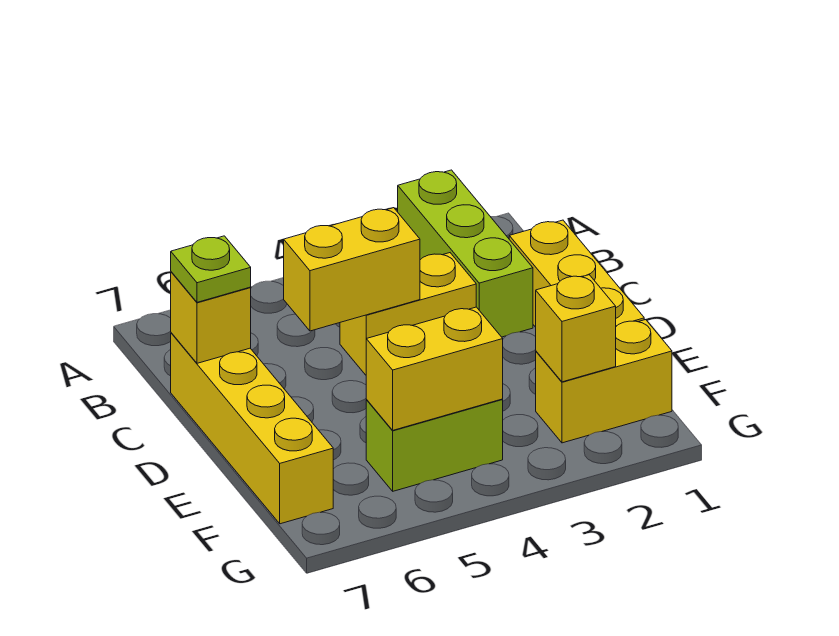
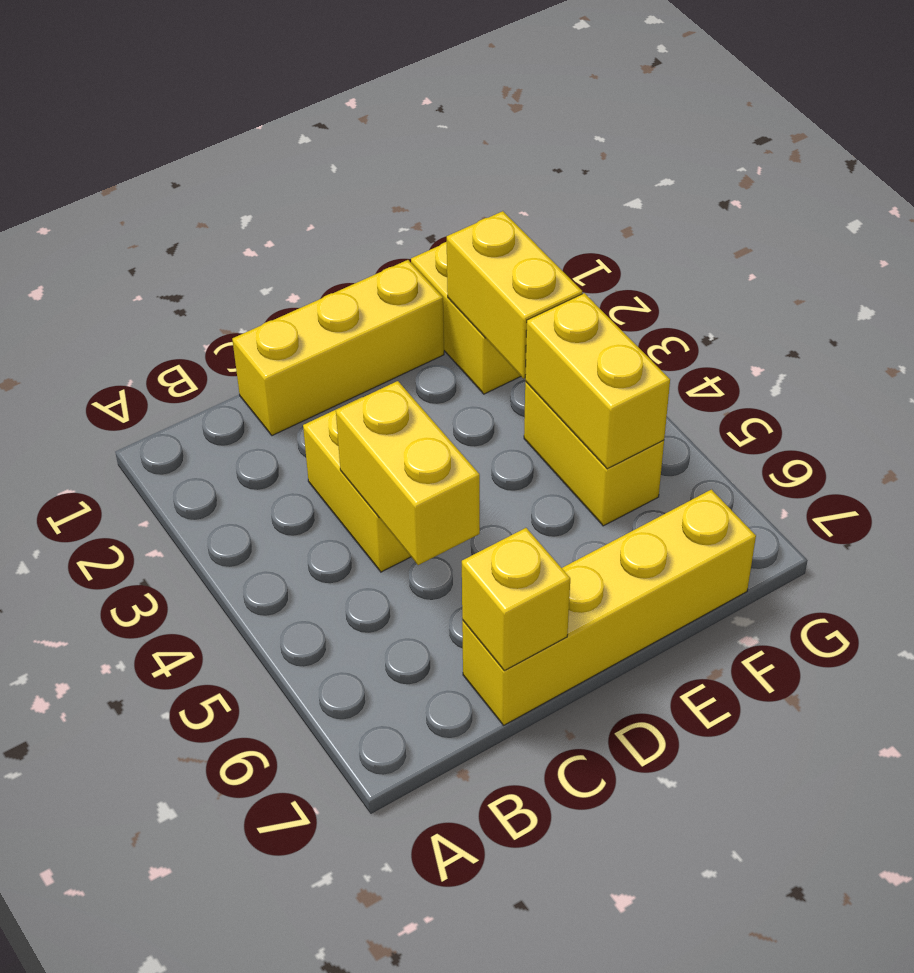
lime brick A2:C2 level 1 -> none
lime plate C7 level 3 -> none
yellow brick F2 level 2 -> yellow brick F2:F3 level 2
lime brick F4:F5 level 1 -> yellow brick F4:F5 level 1

